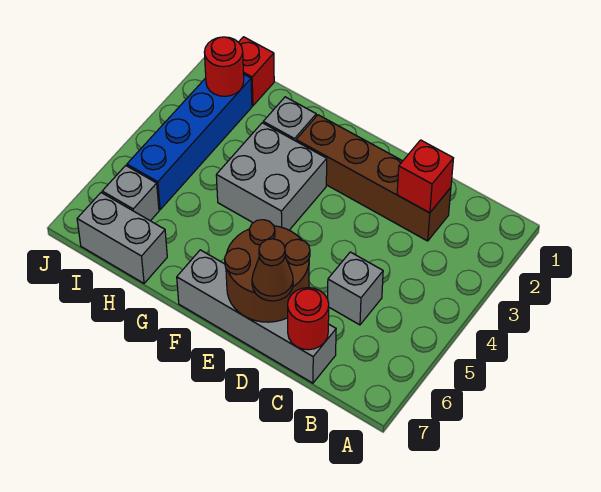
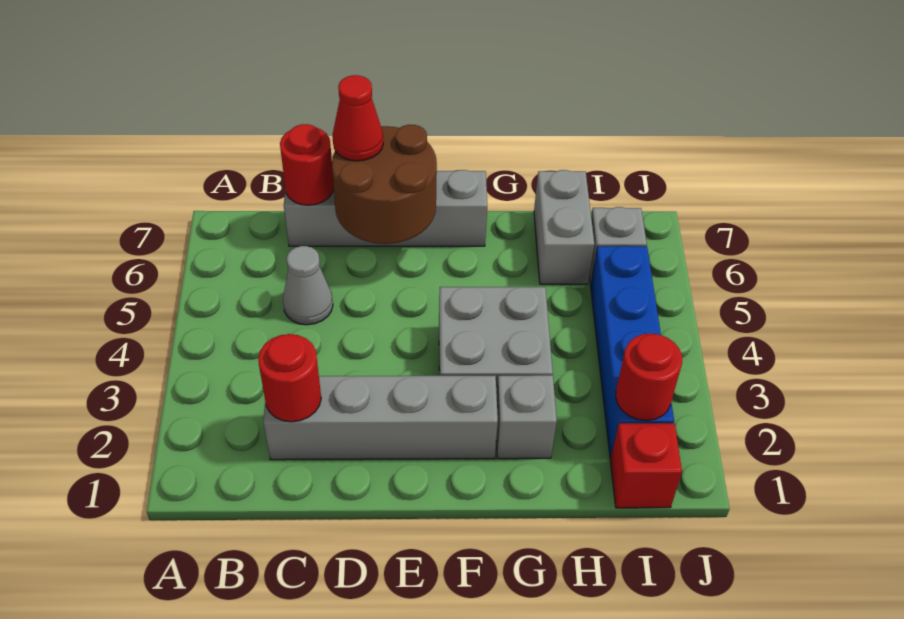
brown brick C2:F2 level 1 -> grey brick C2:F2 level 1
red brick C2 level 2 -> red round brick C2 level 2
grey brick C5 level 1 -> grey cone C5 level 1
brown cone D7 level 3 -> red cone D7 level 3
grey brick H7:I7 level 1 -> grey brick H6:H7 level 1

